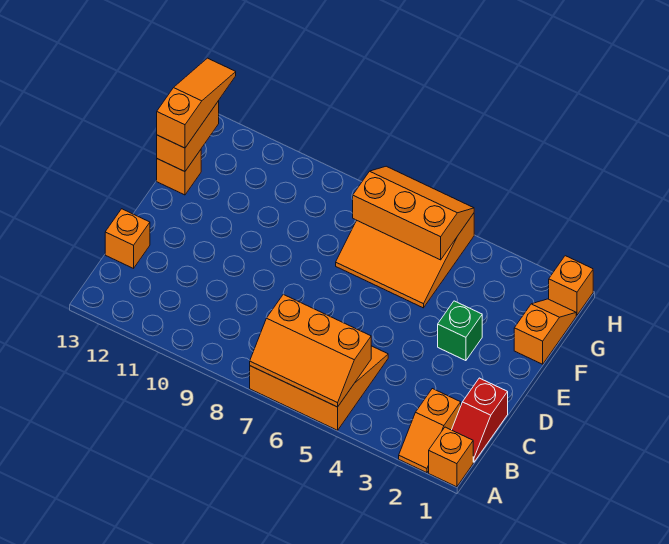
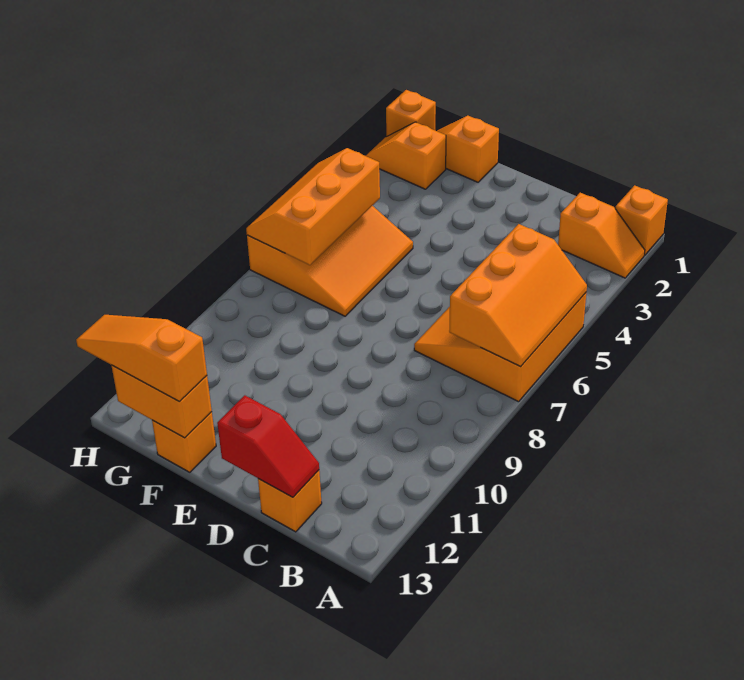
red slope B1:C1 level 1 top C -> red slope C13:D13 level 2 top D
green brick E3 level 1 -> none
none -> orange slope G2:H2 level 1 top G

